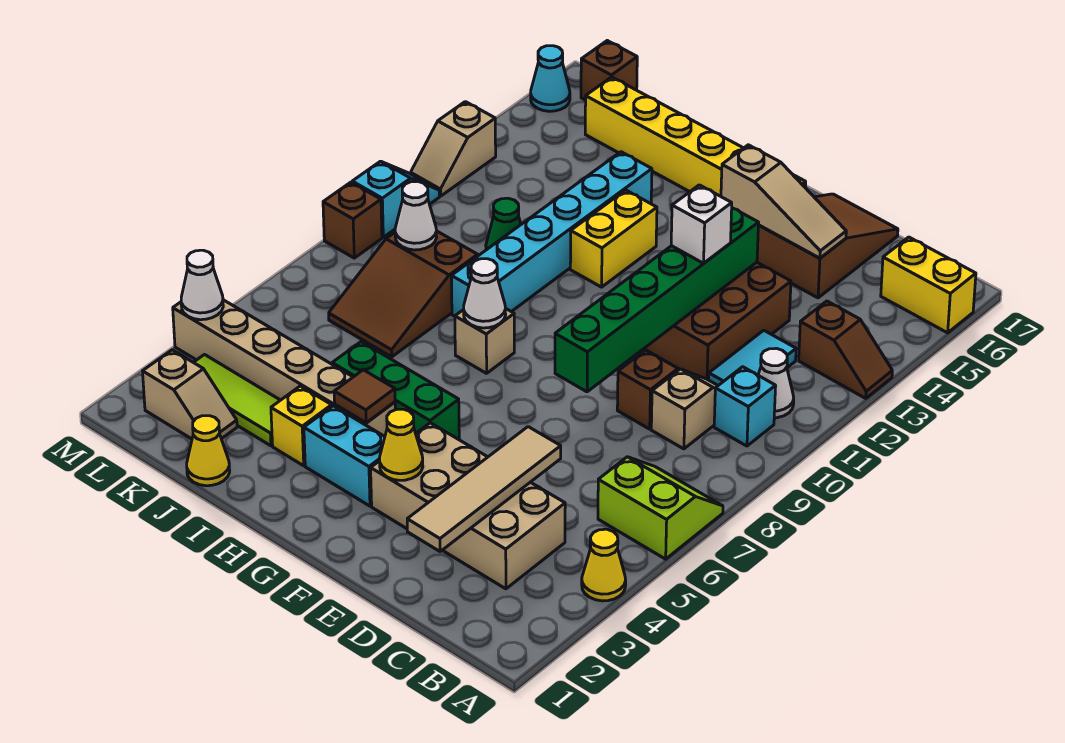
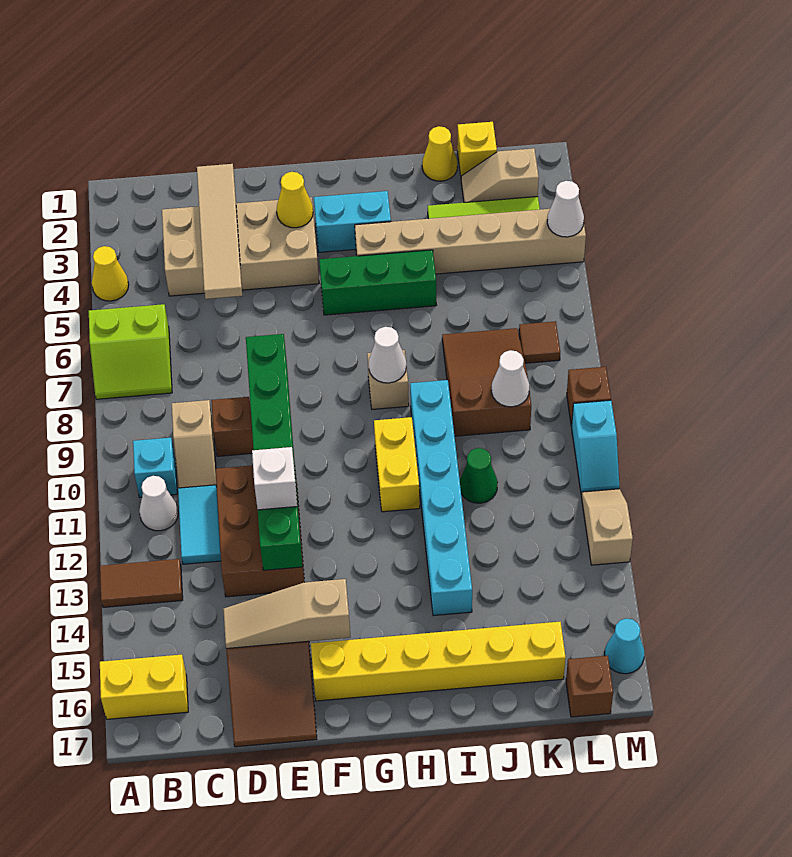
brown slope A13:B13 level 1 top B -> brown tile A13:B13 level 1
brown tile H4 level 2 -> brown tile L7 level 1
yellow brick H12:H13 level 1 -> yellow brick H10:H11 level 1
yellow brick I3 level 1 -> yellow brick K1 level 1

